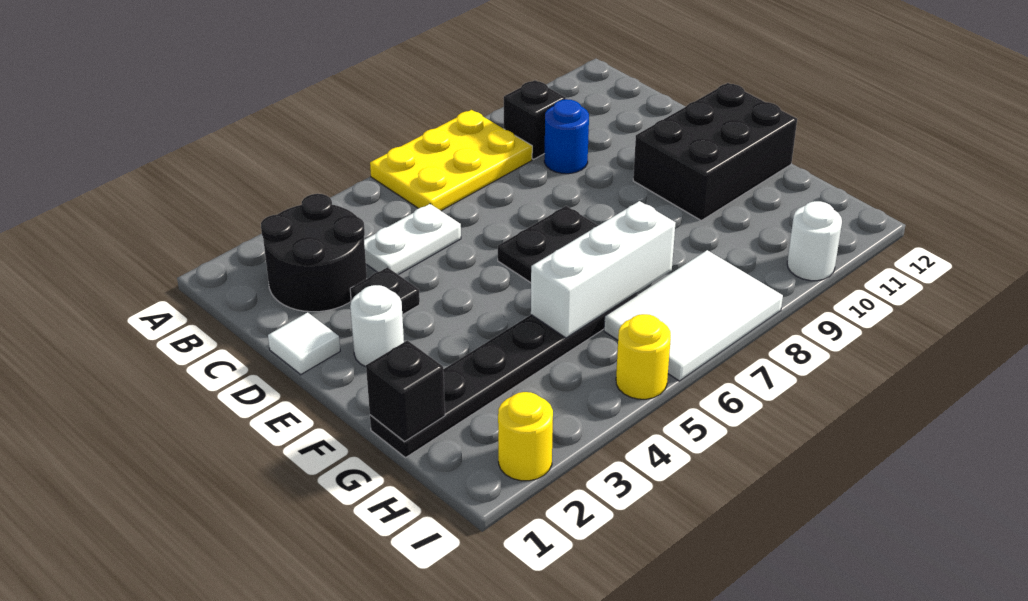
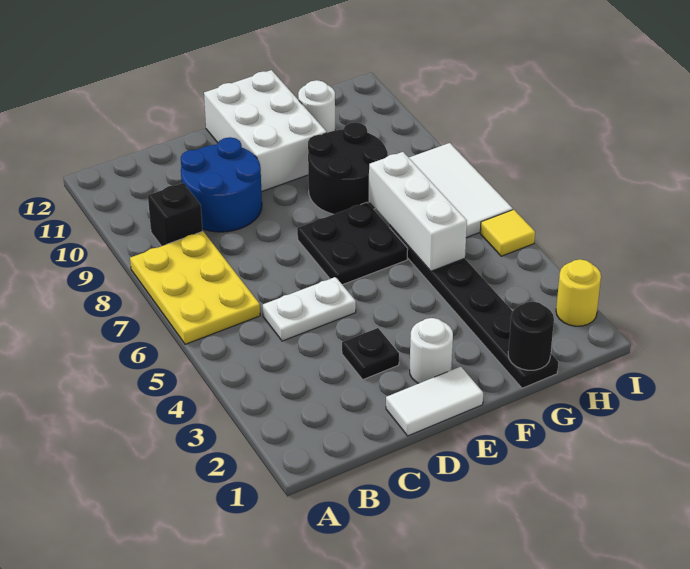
black round brick B2:C3 level 1 -> black round brick F8:G9 level 1
white plate C4:C5 level 1 -> white plate C5:D5 level 1
blue round brick C9 level 1 -> blue round brick C9:D10 level 1
white tile D1 level 1 -> white tile D1:E1 level 1
black brick E10:F12 level 1 -> white brick E10:F12 level 1
black brick G1 level 2 -> black round brick G1 level 2
yellow round brick I5 level 1 -> yellow tile I5 level 1
white round brick I10 level 1 -> white round brick G11 level 1

